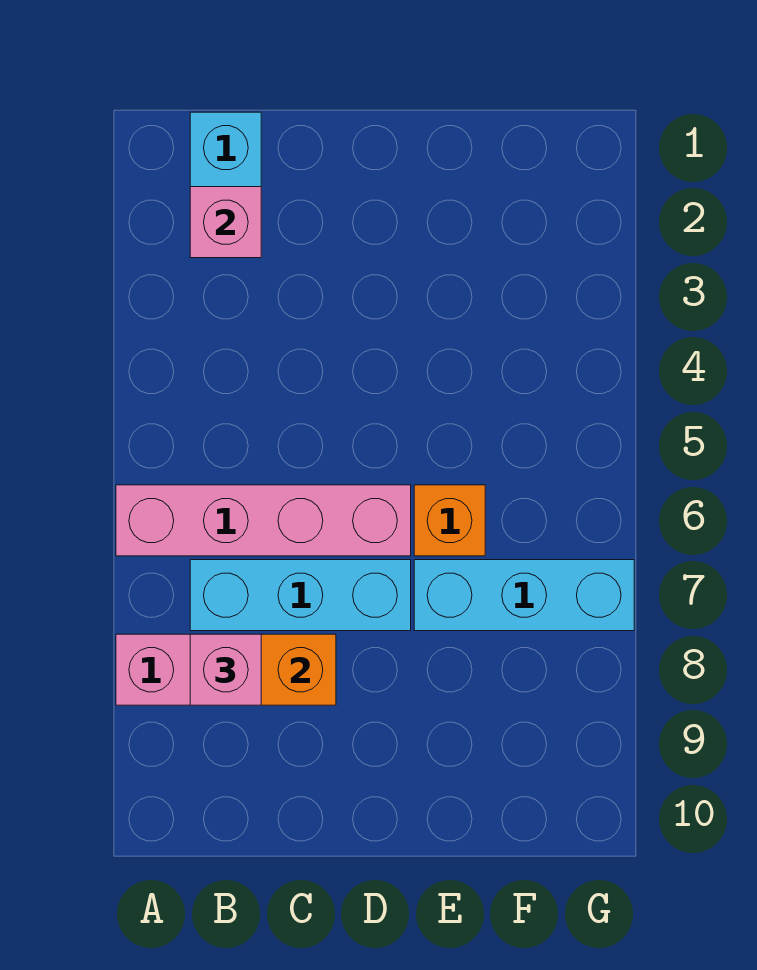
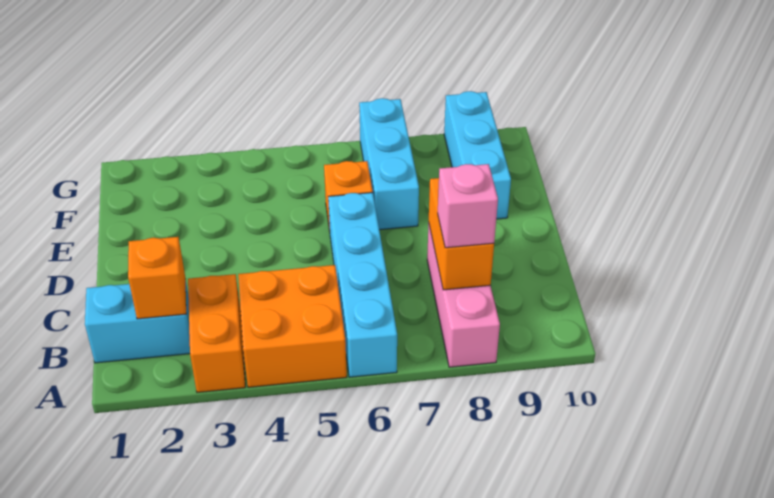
none -> orange brick A3:B3 level 1
none -> orange brick A4:B5 level 1
pink brick A6:D6 level 1 -> cyan brick A6:D6 level 1
pink brick B2 level 2 -> orange brick B2 level 2
cyan brick B7:D7 level 1 -> cyan brick E9:G9 level 1

